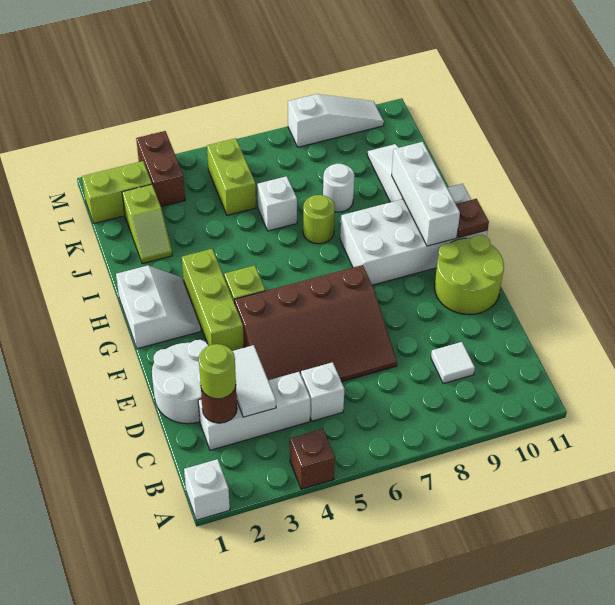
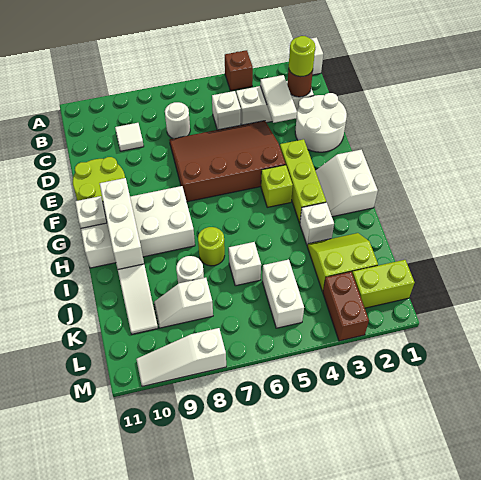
none -> white round brick C7 level 1
brown plate G11 level 2 -> white plate G11 level 2
none -> white brick I3 level 1
lime slope J2:K2 level 1 top K -> lime slope J2:K3 level 1 top K
lime brick K5:L5 level 1 -> white brick K5:L5 level 1
none -> white slope K8:K9 level 1 top 8

